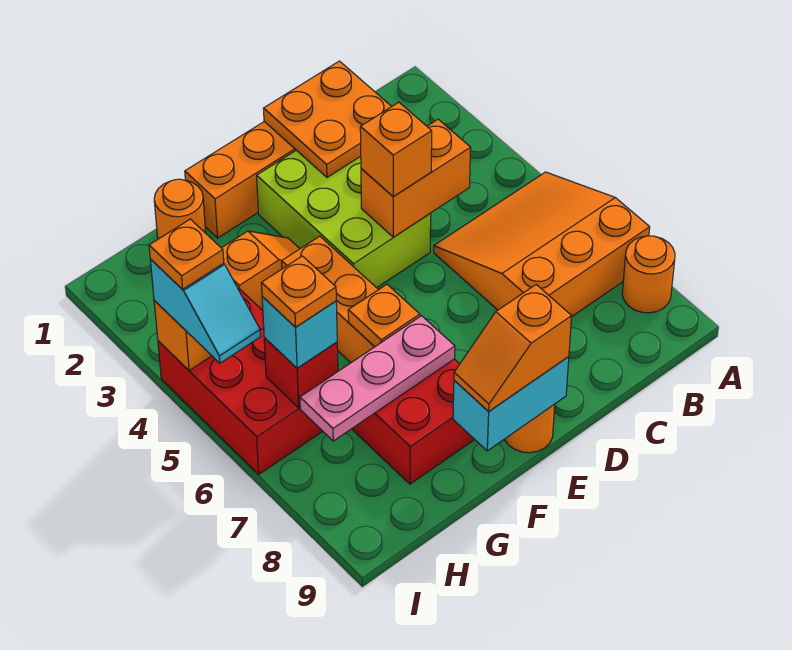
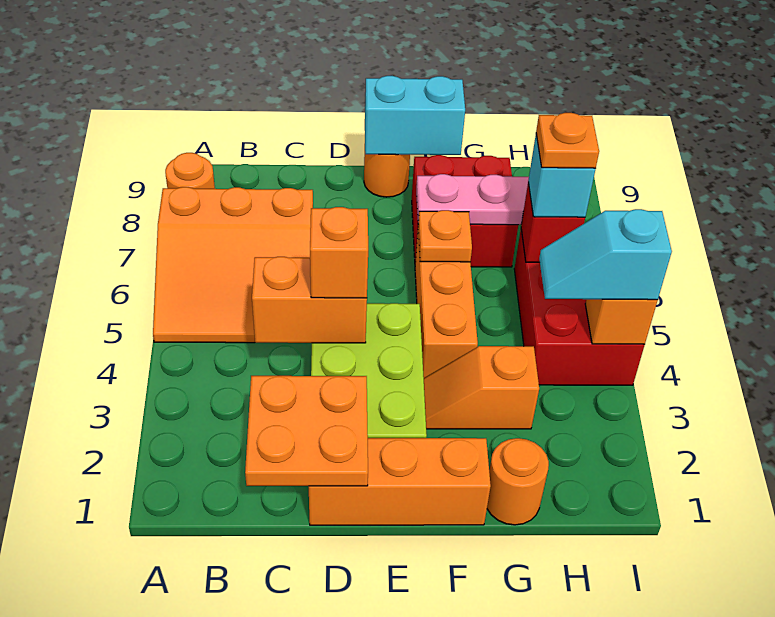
orange slope E9:F9 level 3 top E -> none
cyan slope I4:I5 level 3 top 4 -> cyan slope H4:I4 level 3 top I
orange plate I4 level 4 -> none

